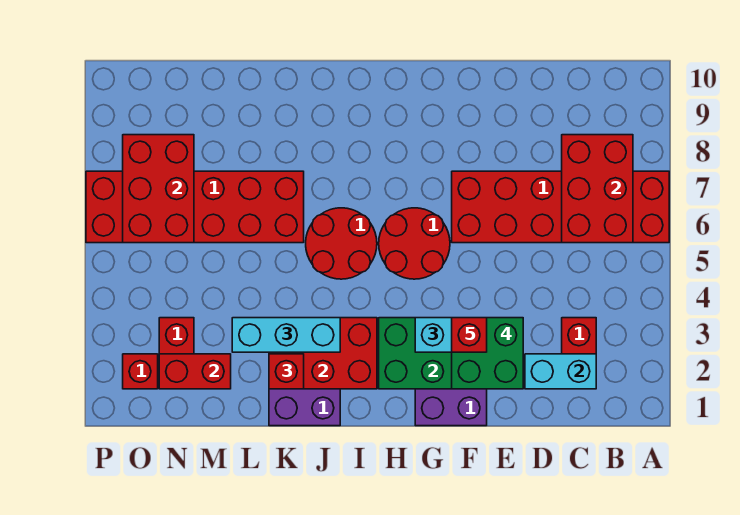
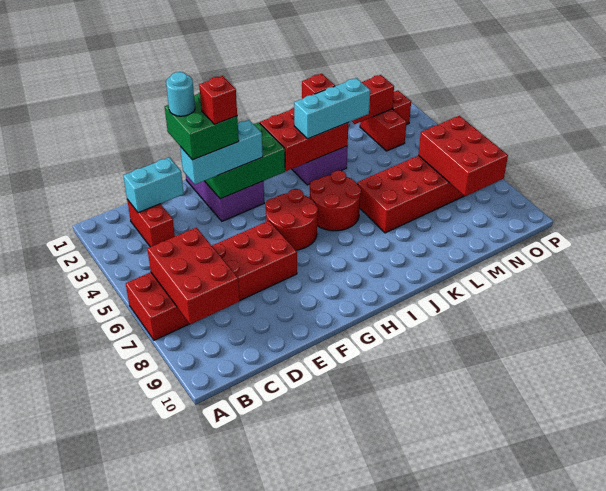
none -> cyan round brick E2 level 5

